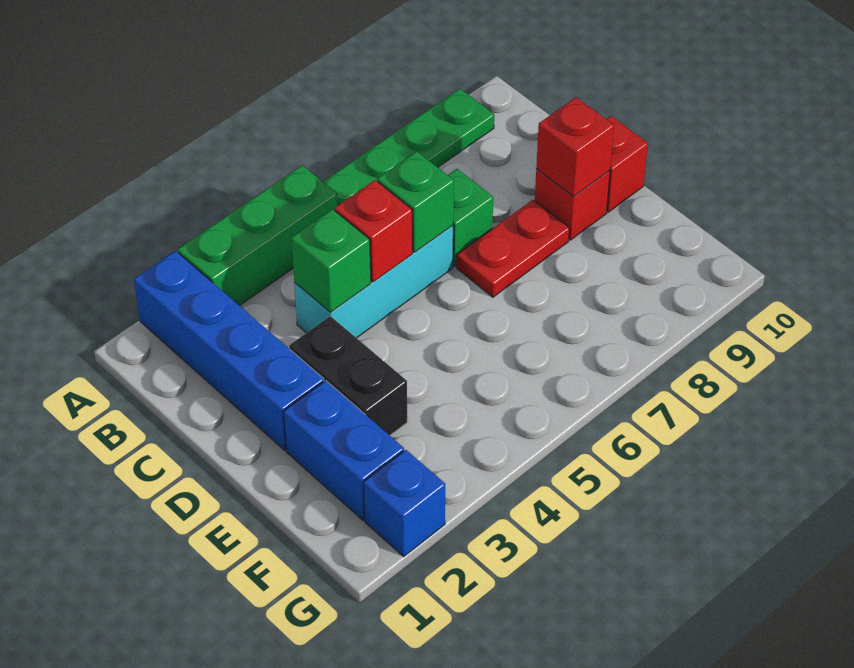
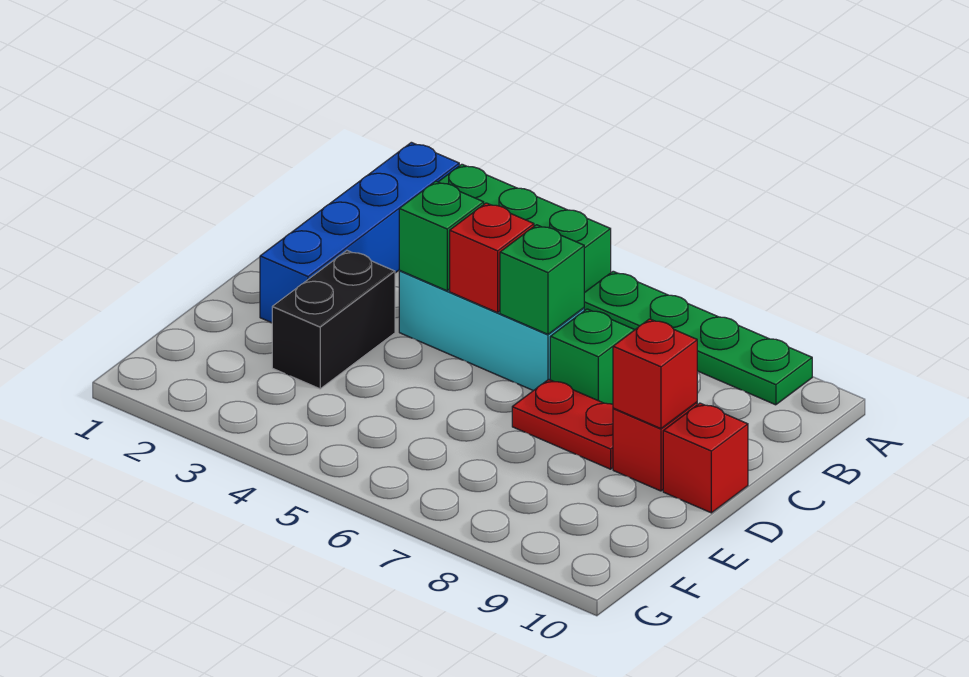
blue brick E2:F2 level 1 -> none
blue brick G2 level 1 -> none

